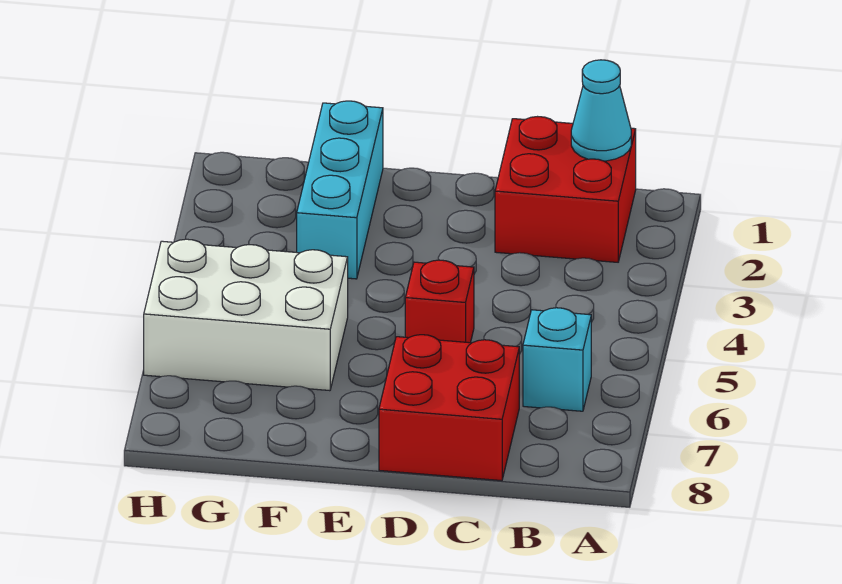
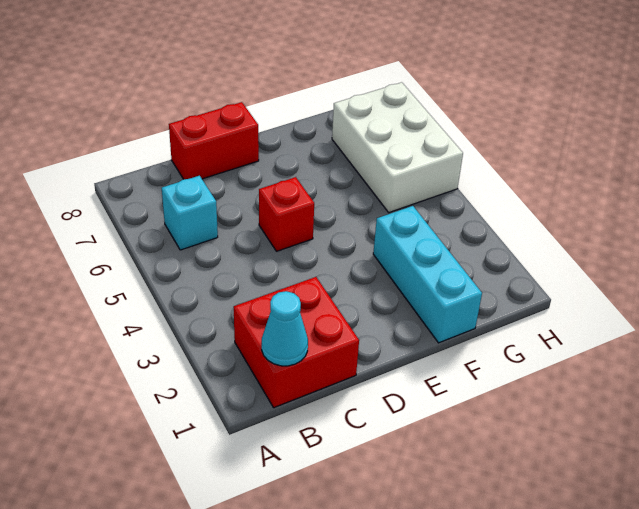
red brick C7:D8 level 1 -> red brick C8:D8 level 1
white brick F5:H6 level 1 -> white brick G5:H7 level 1

